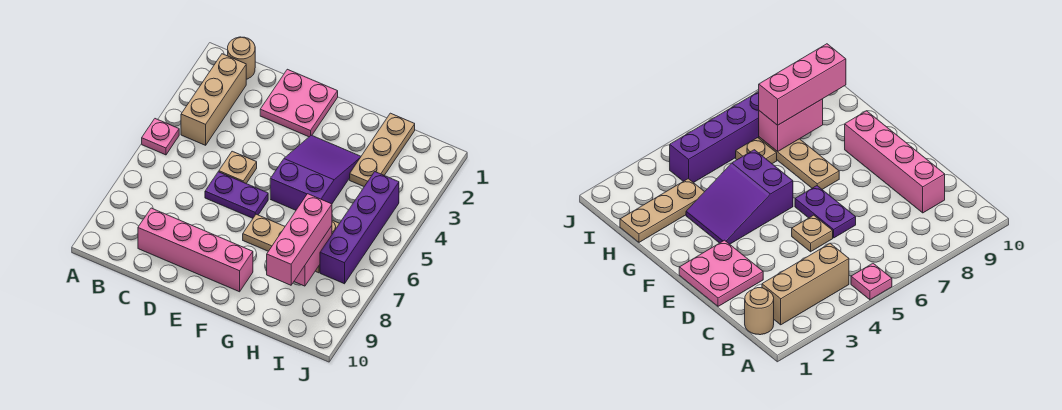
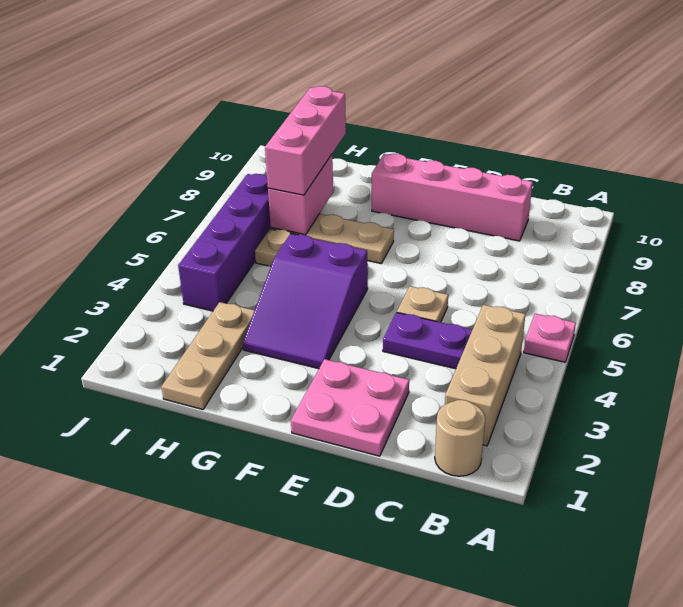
purple plate D6:E6 level 1 -> purple plate C4:D4 level 1

